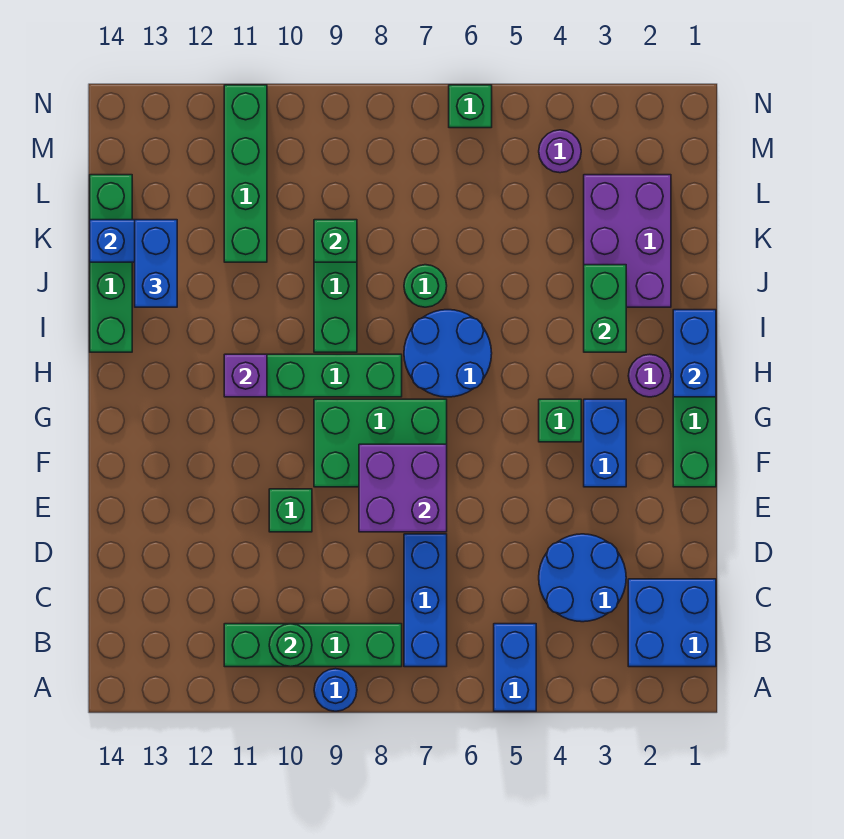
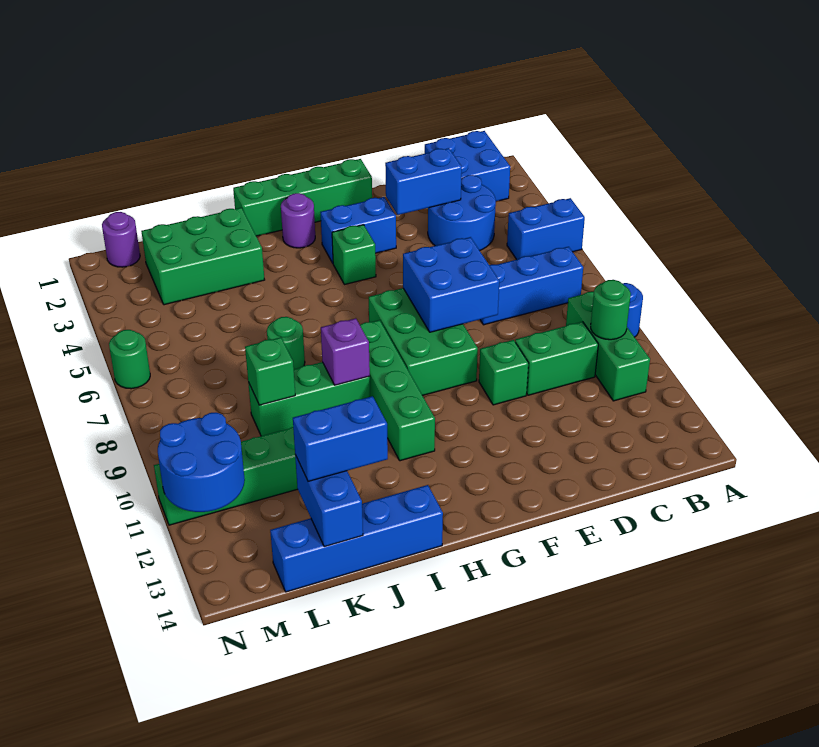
green brick B8:B11 level 1 -> green brick B9:B11 level 1
purple brick E7:F8 level 2 -> blue brick E7:F8 level 2
blue brick H1:I1 level 2 -> blue brick D3:E3 level 2
blue round brick H6:I7 level 1 -> blue round brick M11:N12 level 2
purple brick H11 level 2 -> purple brick I9 level 2
green brick I3:J3 level 2 -> green brick C10:D10 level 1
green brick I14:L14 level 1 -> blue brick I14:L14 level 1
purple brick J2:L3 level 1 -> green brick J2:L3 level 1
purple round brick M4 level 1 -> purple round brick M1 level 1
green brick N6 level 1 -> green round brick N6 level 1

